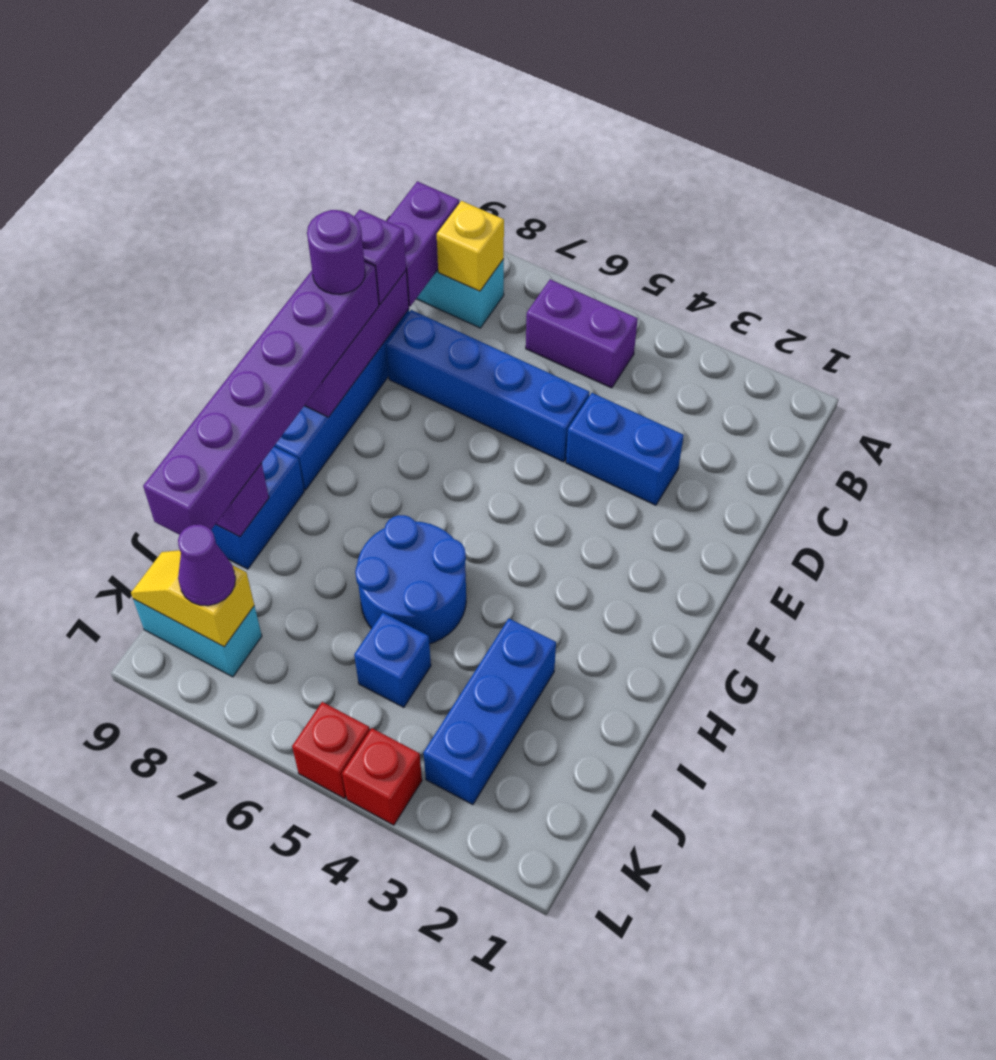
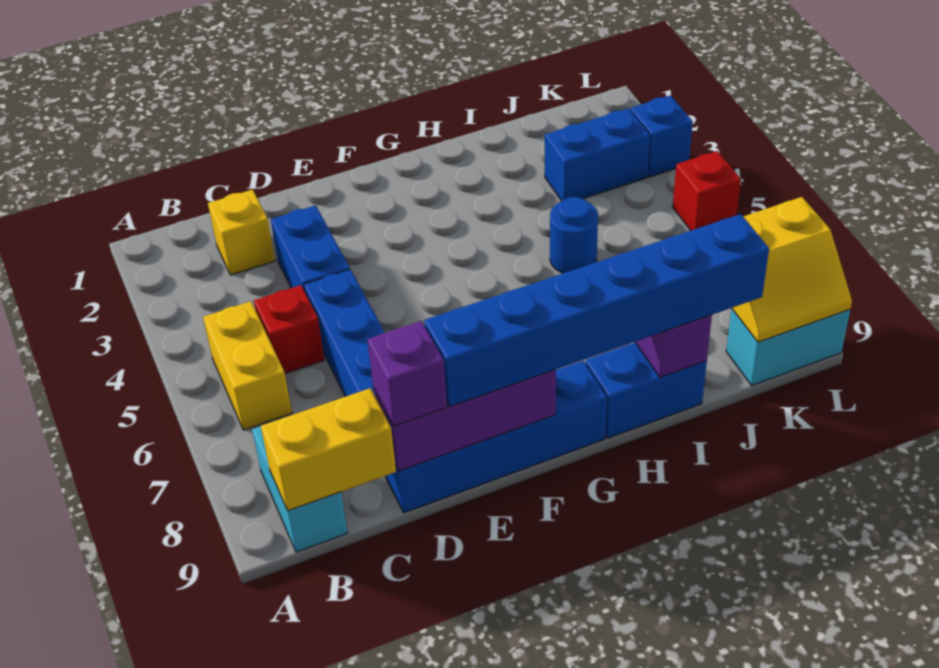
purple brick B5:B6 level 1 -> yellow brick B5:B6 level 1
yellow brick B8 level 2 -> yellow brick C2 level 1
purple brick B9:C9 level 2 -> yellow brick B9:C9 level 2
purple brick E9:J9 level 3 -> blue brick E9:J9 level 3
purple round brick E9 level 4 -> none
blue round brick H5:I6 level 1 -> blue round brick I5 level 1
blue brick I3:K3 level 1 -> blue brick J3:K3 level 1
blue brick J5 level 1 -> blue brick L3 level 1
cyan brick K8:K9 level 1 -> cyan brick K9:L9 level 1
yellow slope K8:K9 level 2 top 8 -> yellow slope K8:L9 level 2 top 8
purple cone K8 level 3 -> none
red brick L4 level 1 -> red brick C5 level 1

